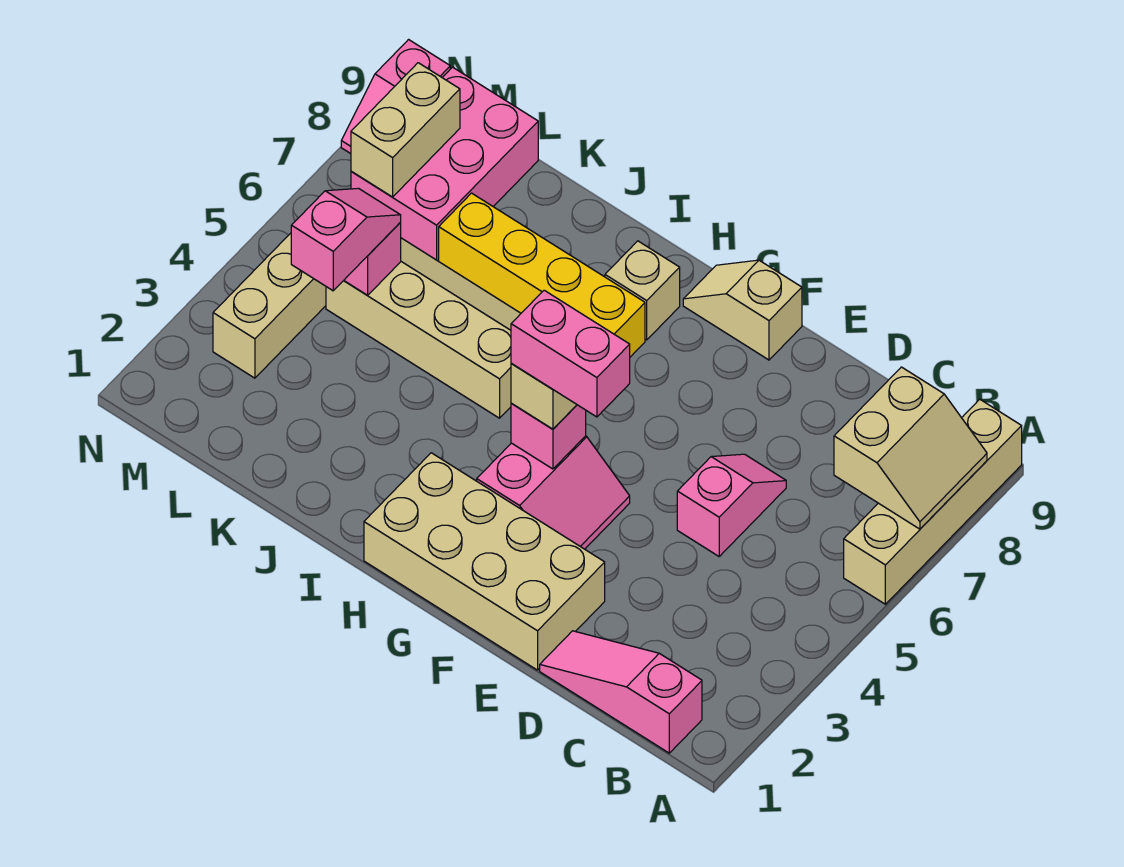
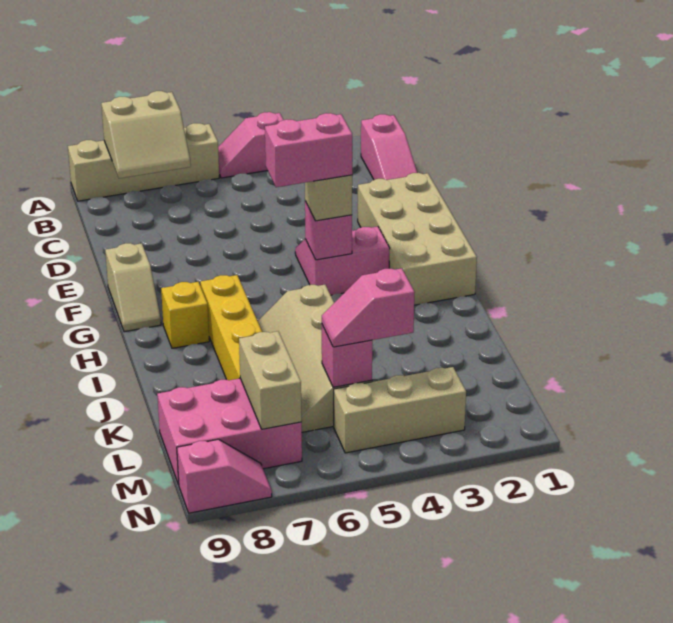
tan slope A7:B8 level 2 top B -> tan slope A7:B8 level 2 top A
pink slope D5:D6 level 1 top 5 -> pink slope A4:A5 level 1 top 4
pink brick F4:G4 level 4 -> pink brick G4:G5 level 4
tan brick H8 level 1 -> yellow brick H8 level 1
tan brick M7:M8 level 2 -> tan brick L7:M7 level 2

